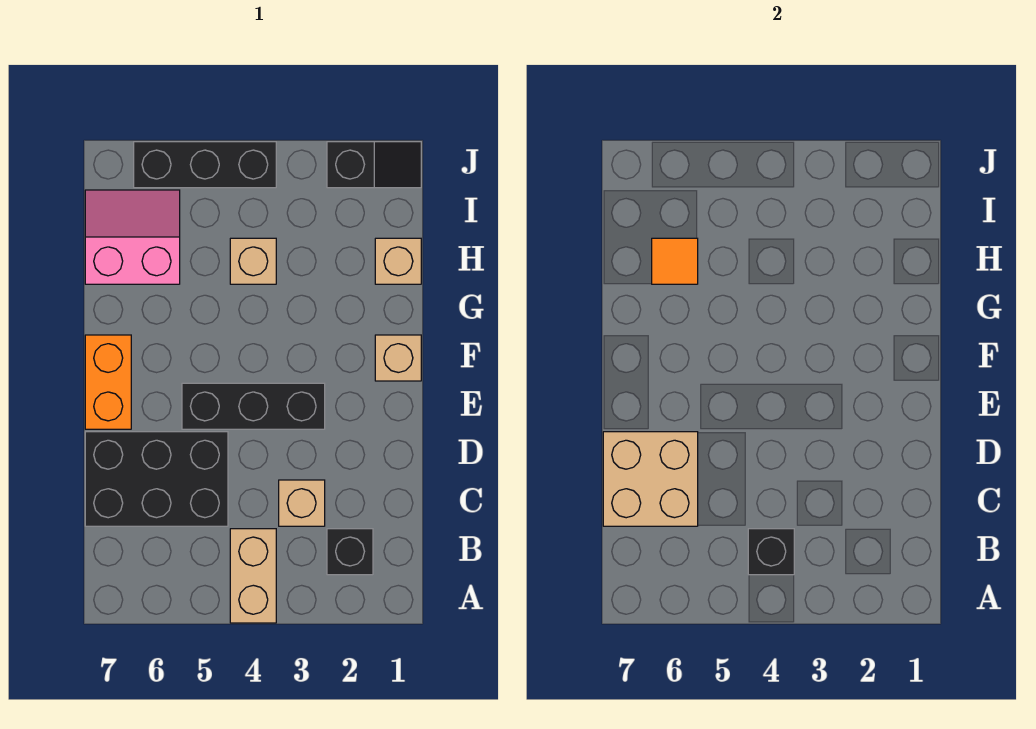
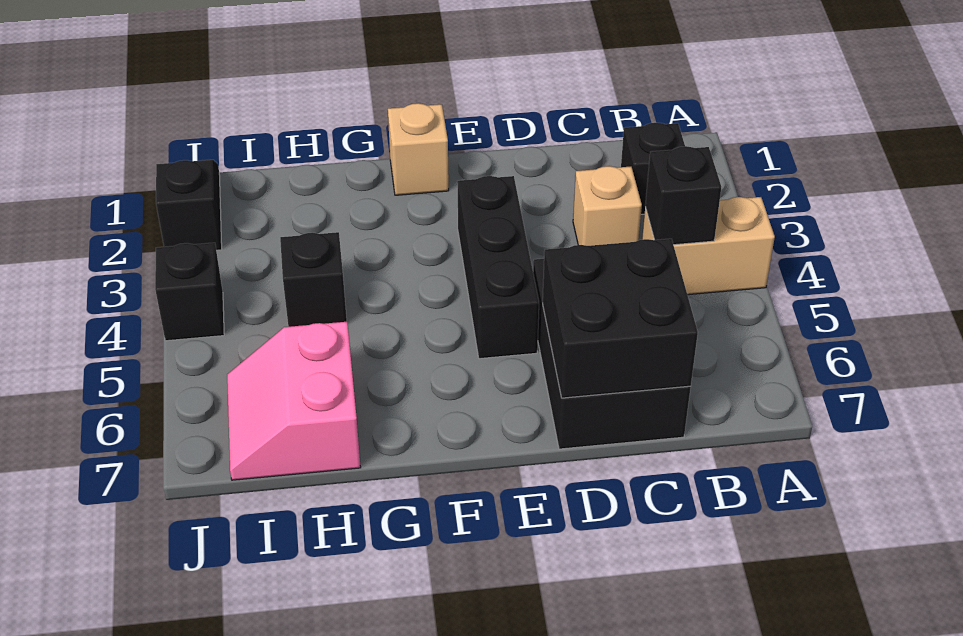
tan brick C6:D7 level 2 -> black brick C6:D7 level 2
orange brick E7:F7 level 1 -> none
tan brick H1 level 1 -> none
tan brick H4 level 1 -> black brick H4 level 1
orange tile H6 level 2 -> none
black brick J4:J6 level 1 -> black brick J4 level 1

